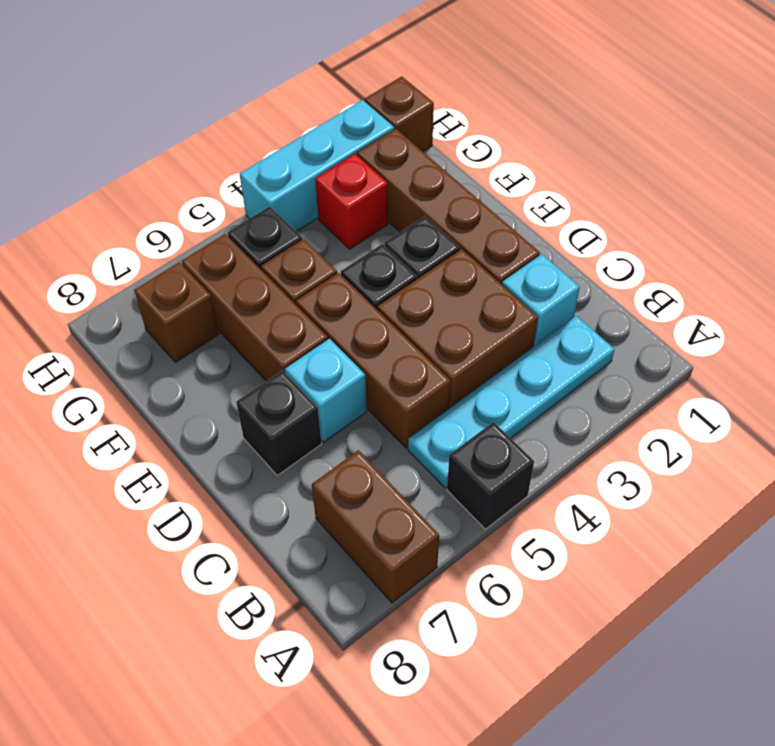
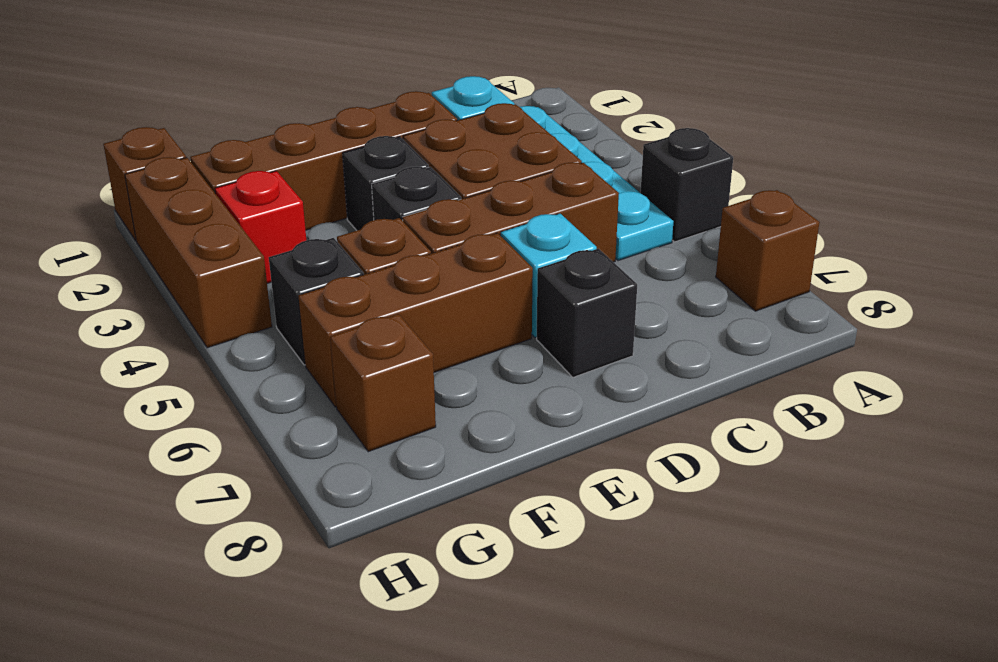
brown brick A7:B7 level 1 -> brown brick A7 level 1
cyan brick H2:H4 level 1 -> brown brick H2:H4 level 1

